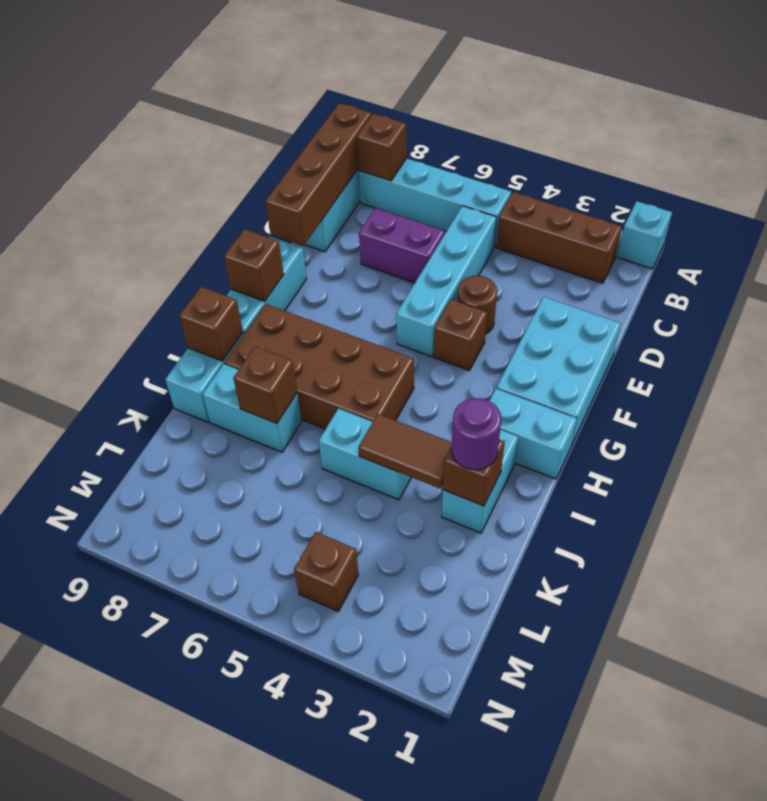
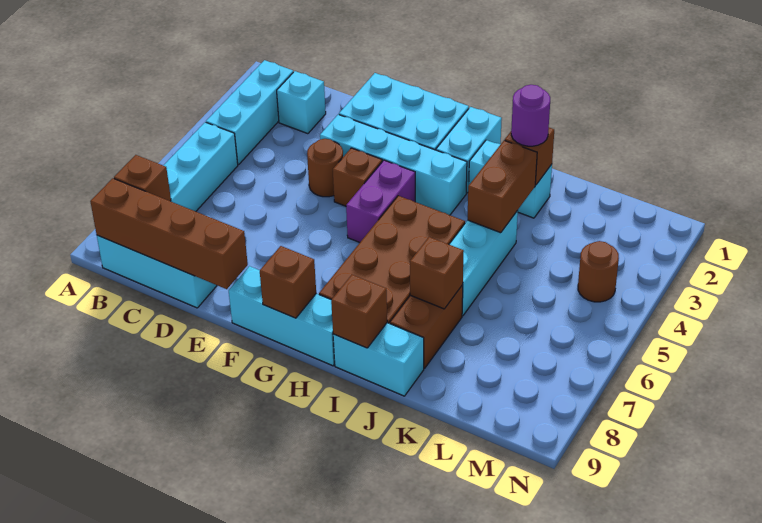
cyan brick A1 level 1 -> cyan brick C2 level 1
brown brick B2:B4 level 1 -> cyan brick B2:B4 level 1
cyan brick C5:F5 level 1 -> cyan brick E3:H3 level 1
purple brick D6:D7 level 1 -> purple brick G4:G5 level 1
brown tile J3:J4 level 2 -> brown brick J3:J4 level 2
cyan brick J4:J5 level 1 -> cyan brick J4:J6 level 1
cyan brick J7:J8 level 1 -> brown brick J7:J8 level 1
brown brick M4 level 1 -> brown round brick M4 level 1

